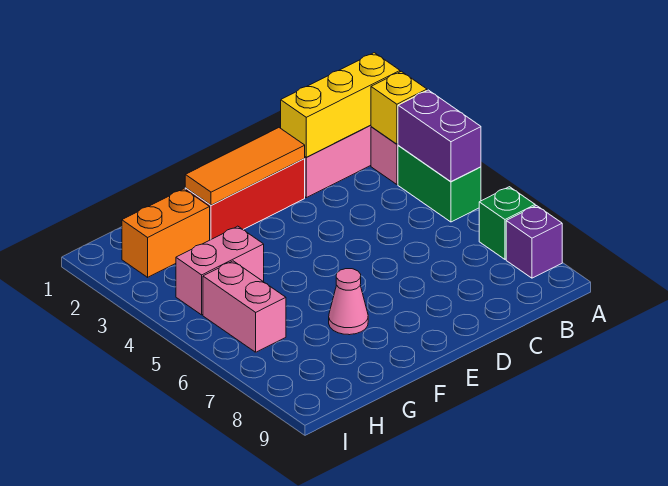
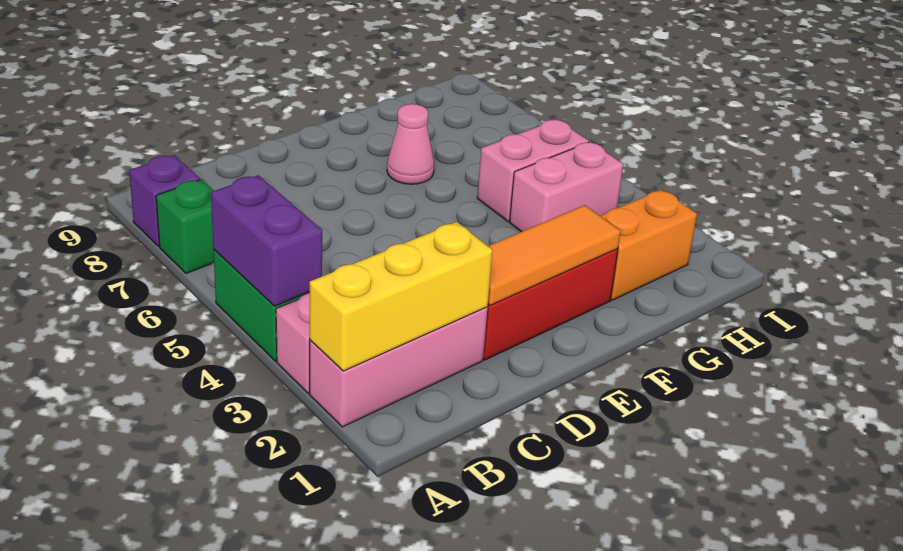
yellow brick A3 level 2 -> none
pink brick H5:H6 level 1 -> pink brick G5:H5 level 1

